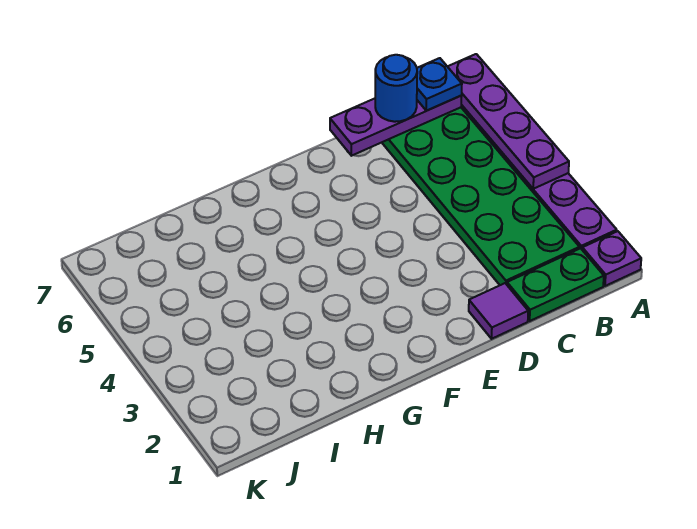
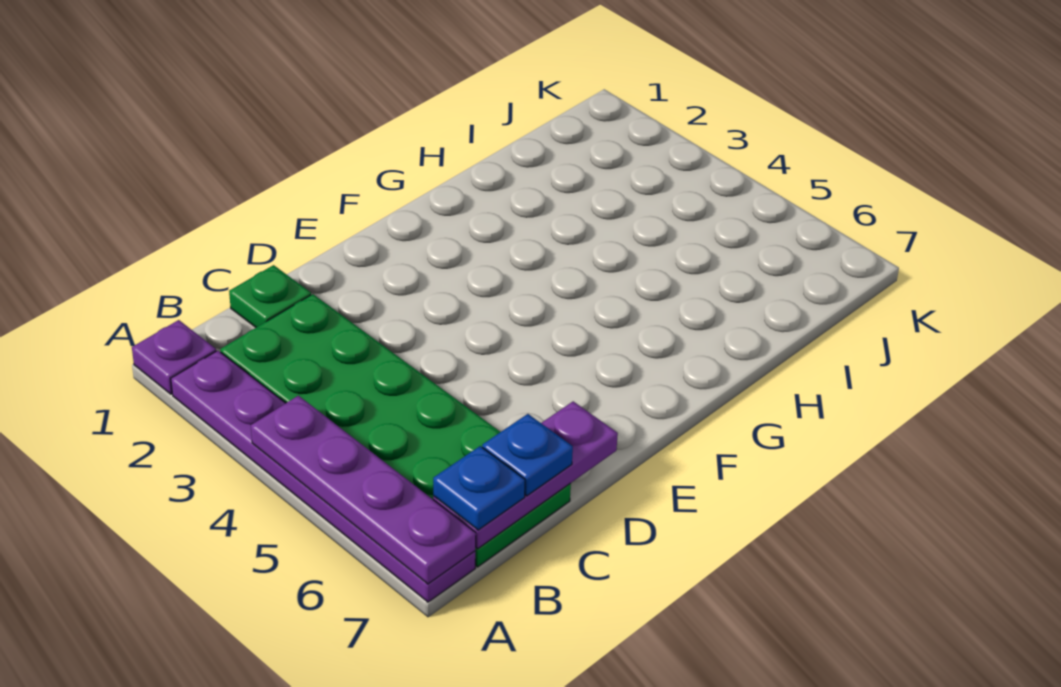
green plate B1:C1 level 1 -> green plate C1 level 1
blue round brick C7 level 3 -> blue plate C7 level 3
purple tile D1 level 1 -> none

